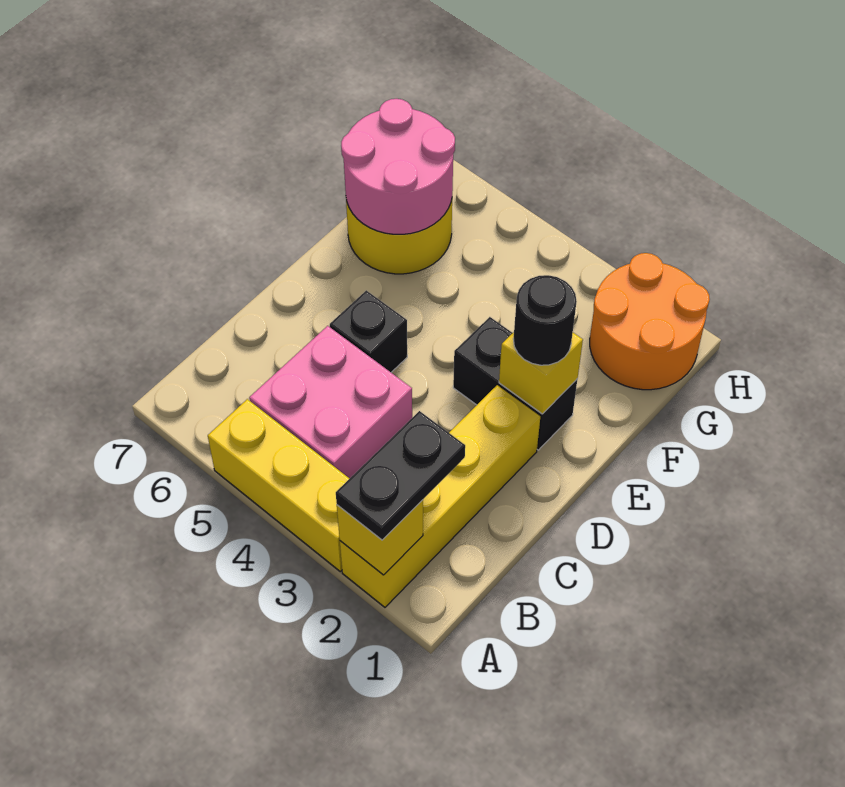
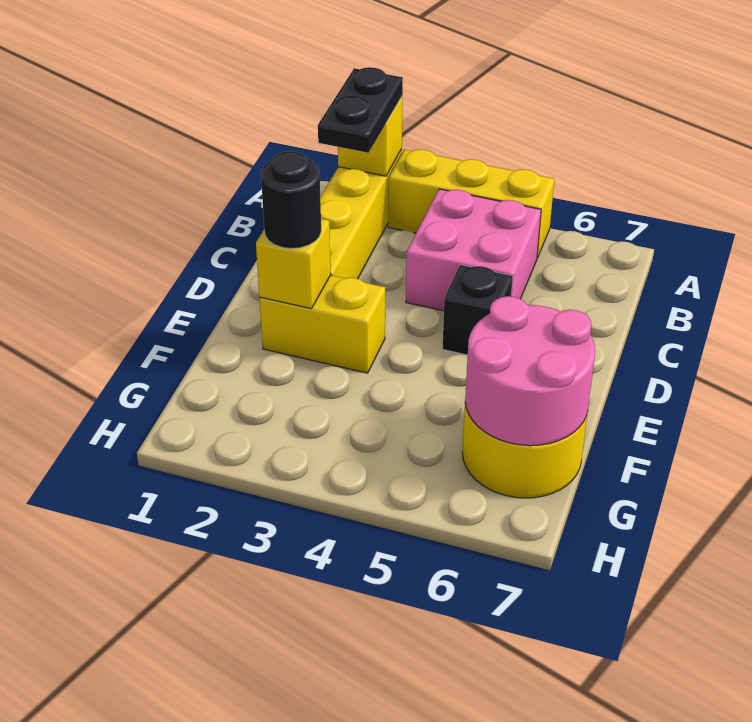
black brick E2:E3 level 1 -> yellow brick E2:E3 level 1
orange round brick G1:H2 level 1 -> none

